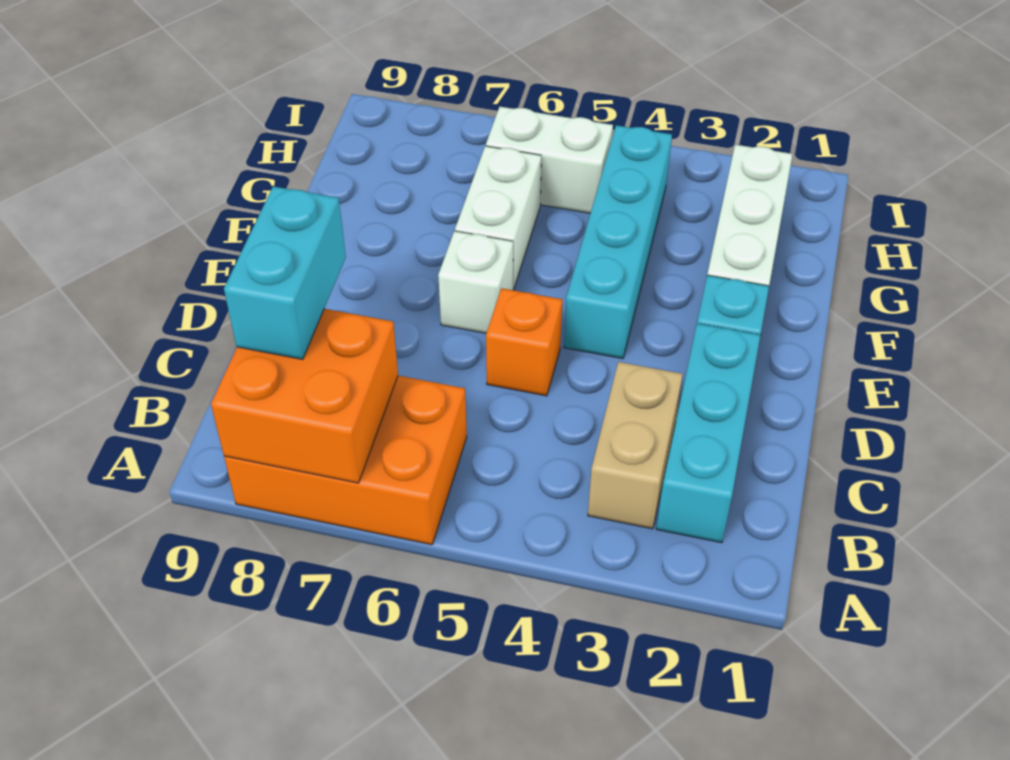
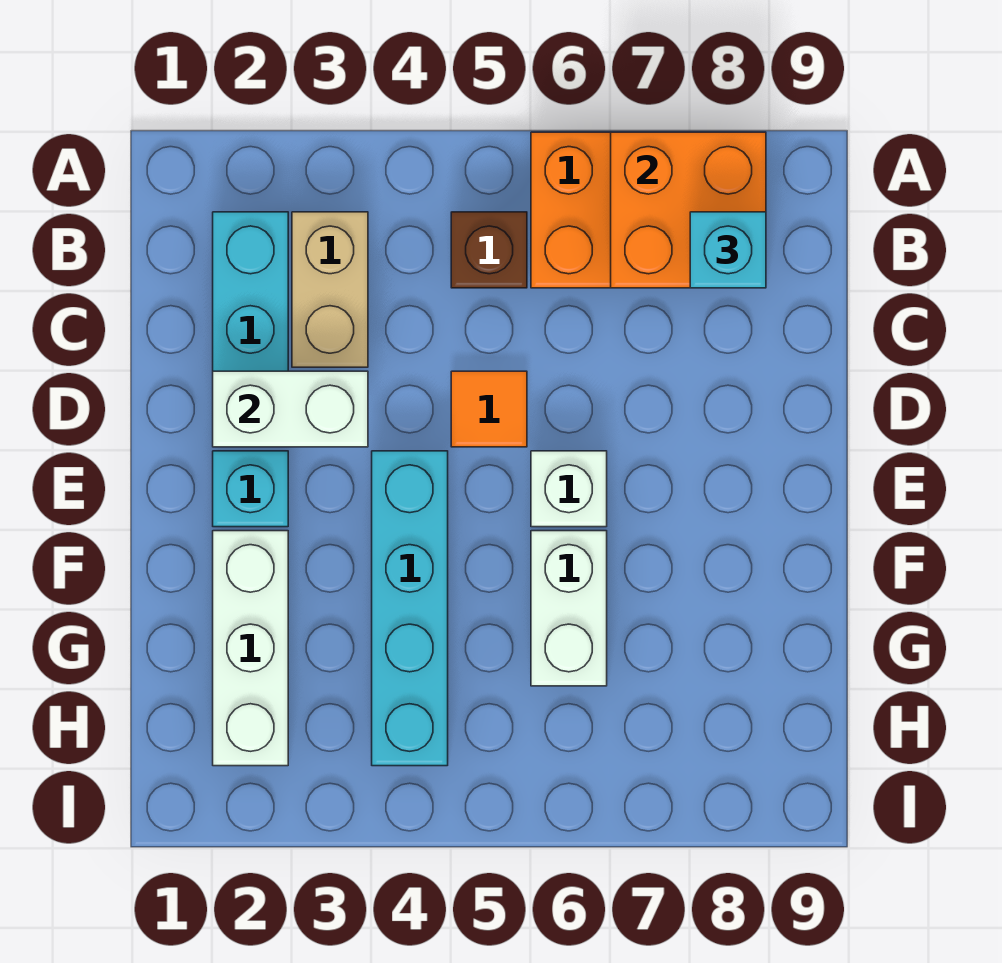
none -> brown brick B5 level 1
cyan brick B8:C8 level 3 -> cyan brick B8 level 3
orange brick D5 level 1 -> orange tile D5 level 1
white brick H5:H6 level 1 -> white brick D2:D3 level 2

